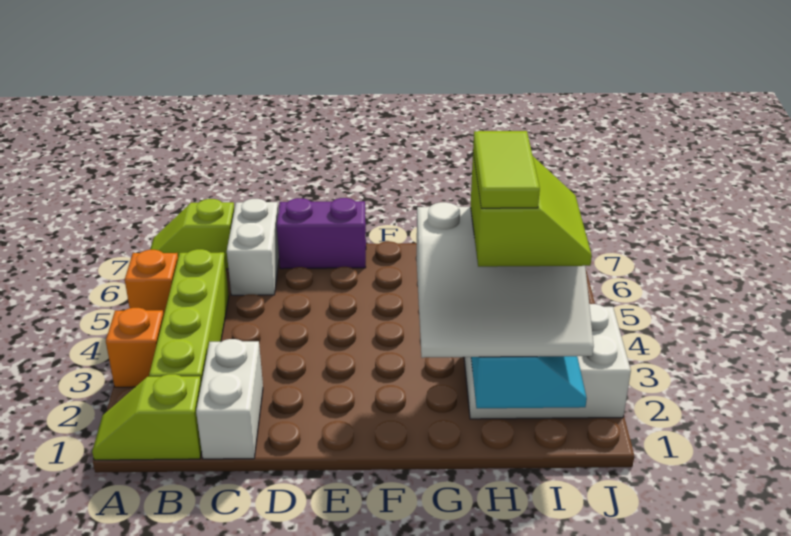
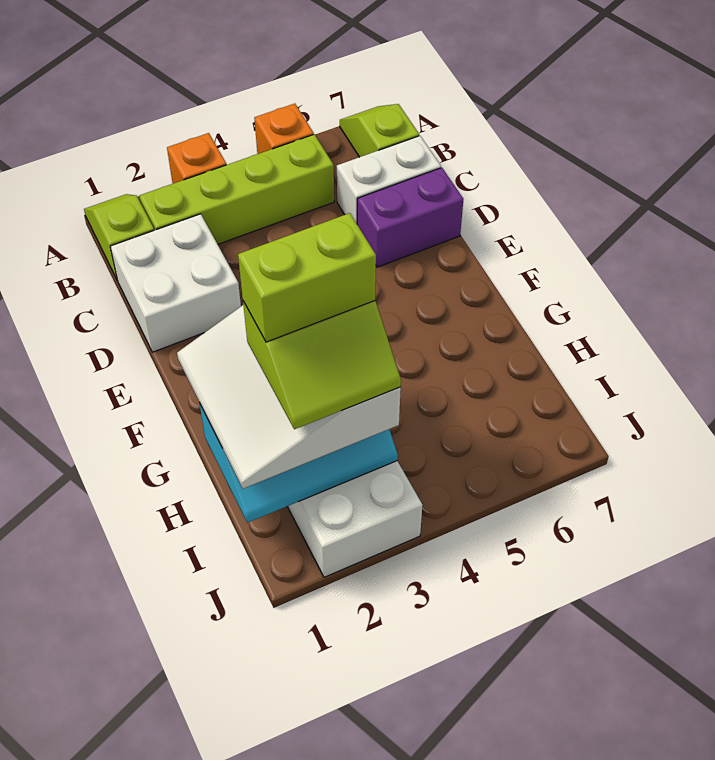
white brick C1:C2 level 1 -> white brick C1:D2 level 1
purple brick D7:E7 level 1 -> purple brick D6:D7 level 1
lime tile H2:H3 level 5 -> lime brick H2:H3 level 5

